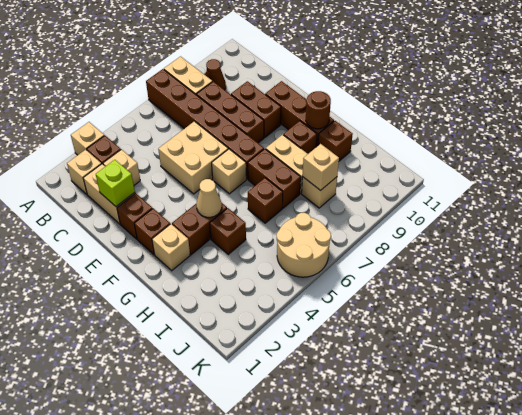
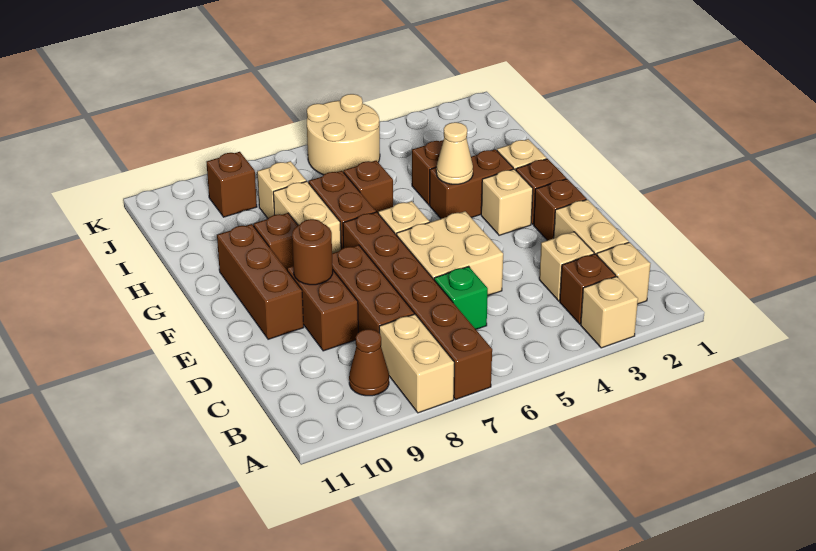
none -> green brick C6 level 1
lime brick D2 level 2 -> none
brown round brick G10 level 2 -> brown round brick E9 level 2
brown brick H10 level 1 -> brown brick J9 level 1
tan brick I8 level 2 -> tan brick F3 level 1

